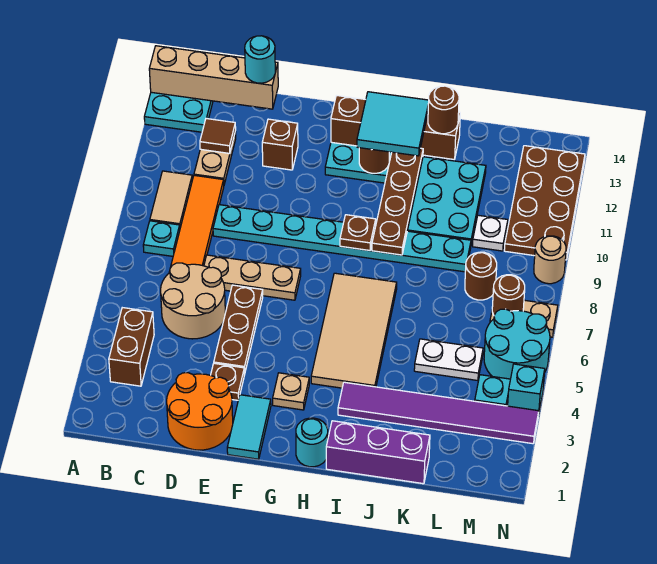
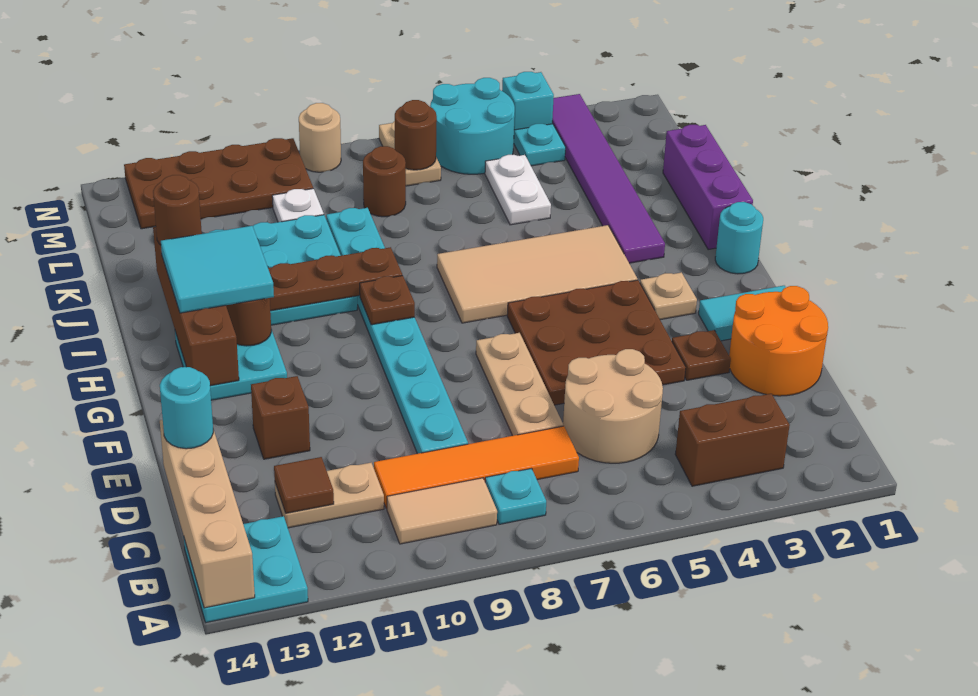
brown plate E4:E6 level 1 -> brown plate E4:G6 level 1

